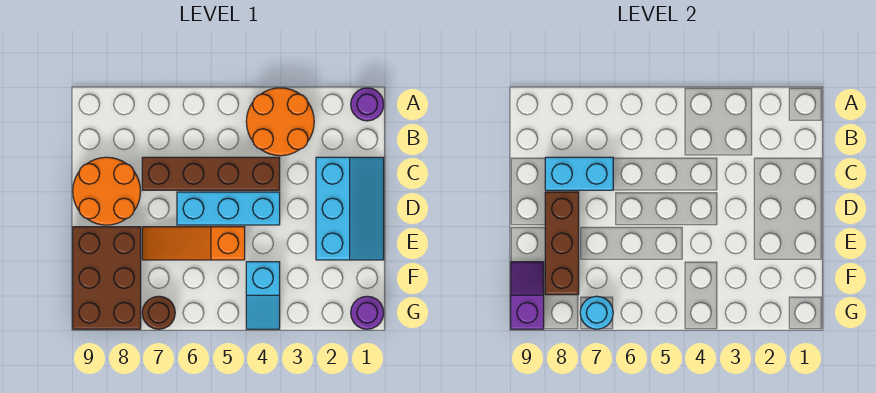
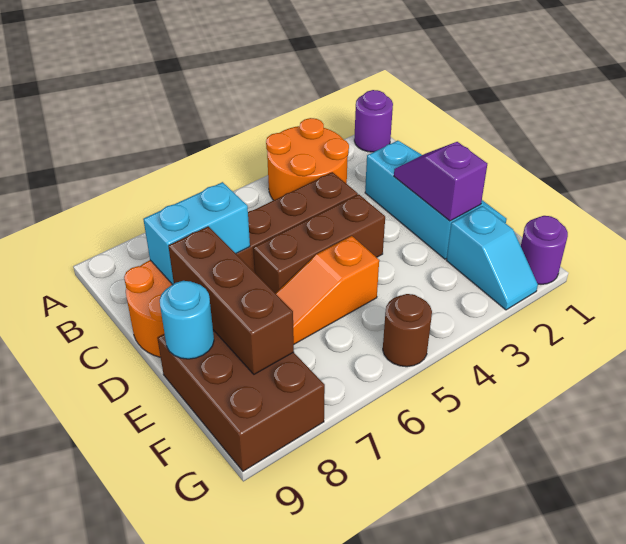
cyan brick D4:D6 level 1 -> brown brick D4:D6 level 1
cyan slope F4:G4 level 1 top F -> cyan slope F2:G2 level 1 top F
purple slope F9:G9 level 2 top G -> purple slope D2:E2 level 2 top E
brown round brick G7 level 1 -> brown round brick G5 level 1
cyan round brick G7 level 2 -> cyan round brick E9 level 2

